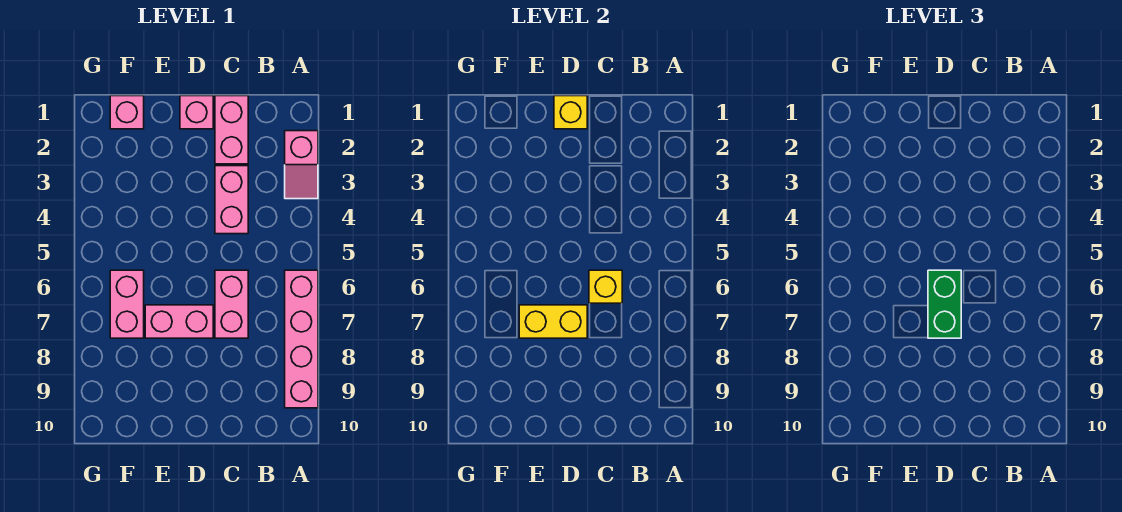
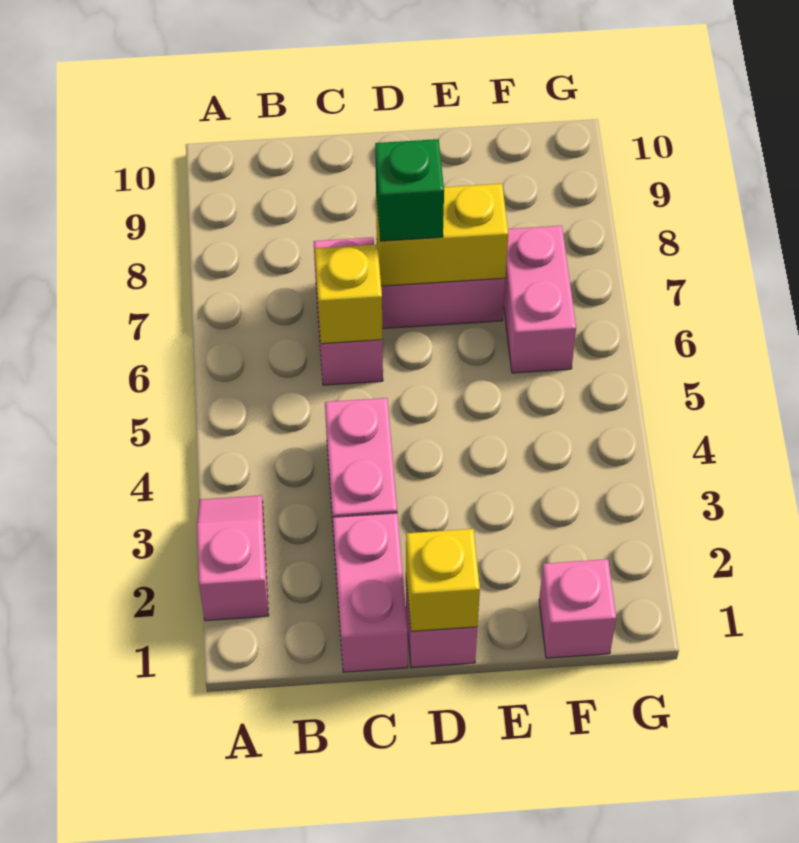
pink brick A6:A9 level 1 -> none
green brick D6:D7 level 3 -> green brick D7 level 3

